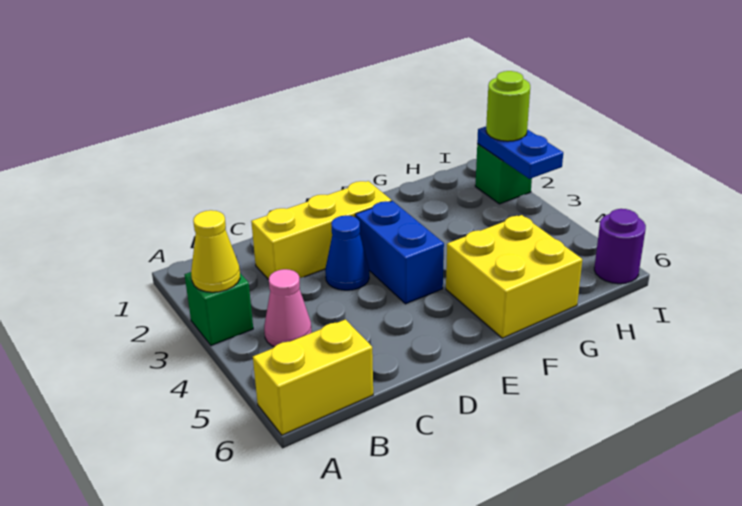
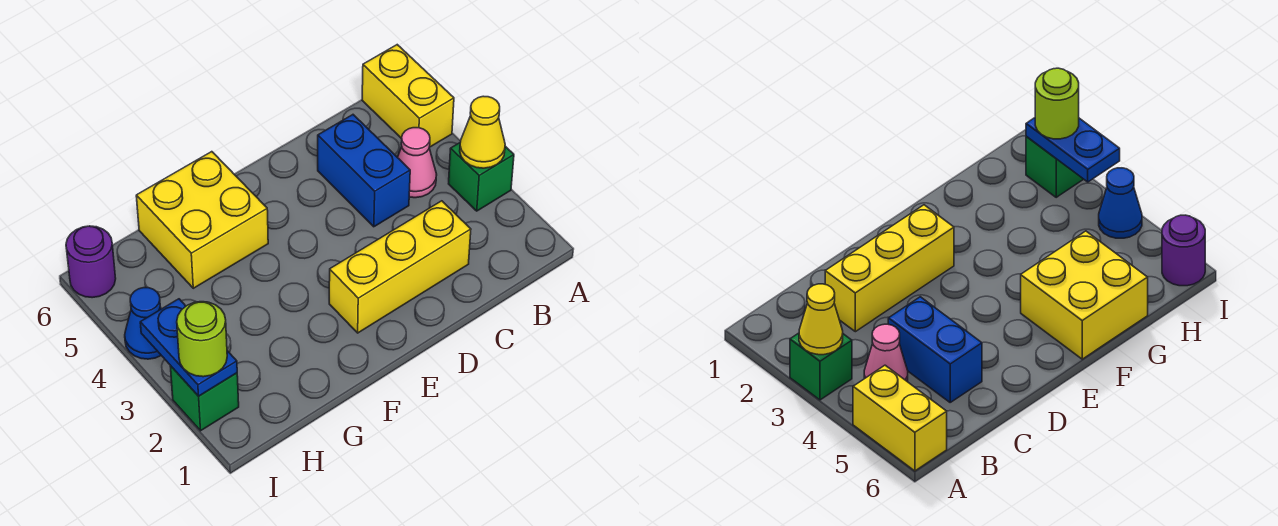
yellow brick A6:B6 level 1 -> yellow brick A5:A6 level 1
blue cone D3 level 1 -> blue cone I4 level 1
blue brick E3:E4 level 1 -> blue brick C4:C5 level 1

